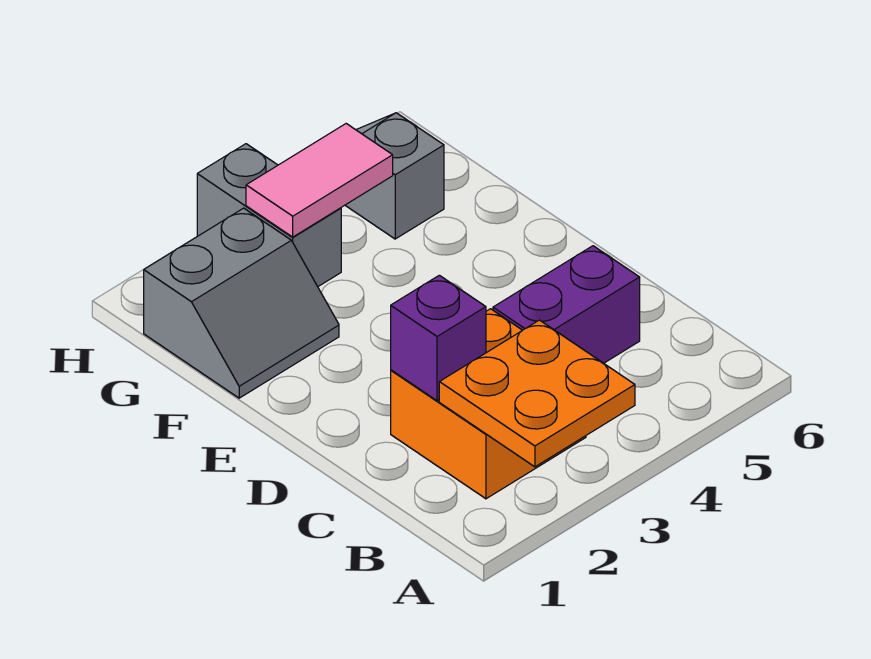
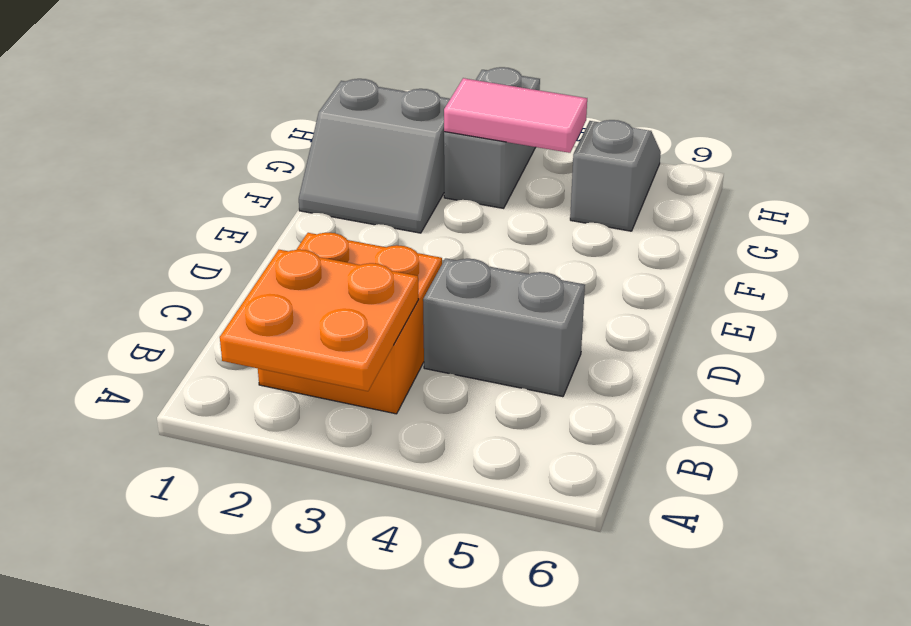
purple brick C2 level 2 -> none
purple brick C4:C5 level 1 -> grey brick C4:C5 level 1

